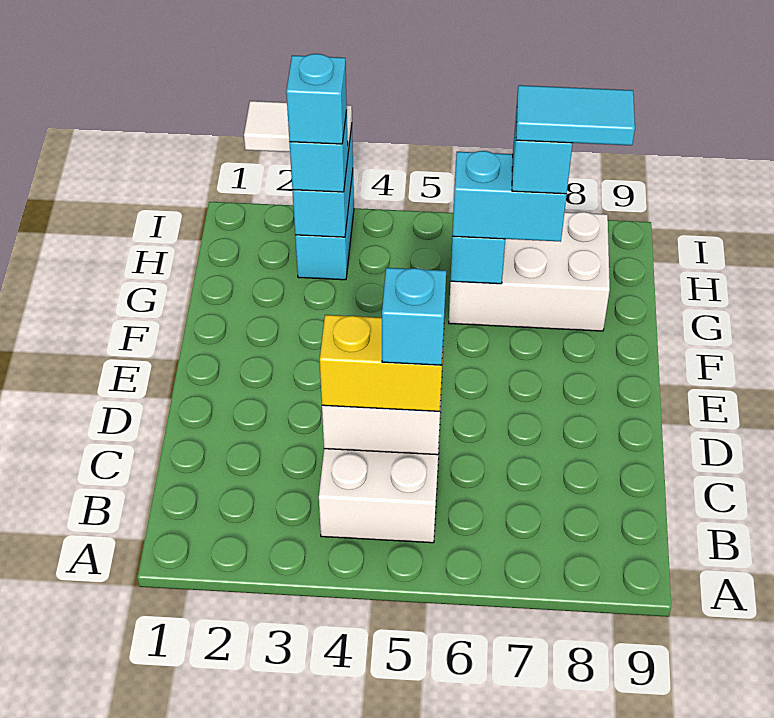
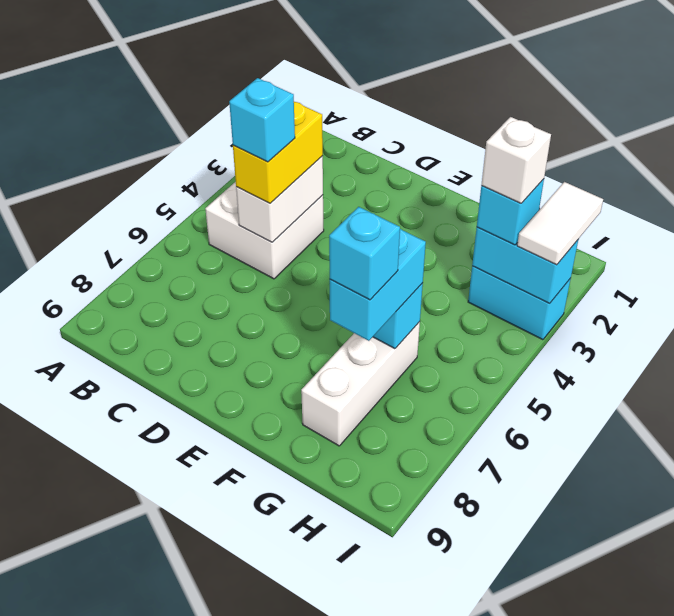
white brick G6:H8 level 1 -> white brick G6:G8 level 1
cyan tile G7:G8 level 5 -> none
cyan brick H3 level 4 -> white brick H3 level 4

